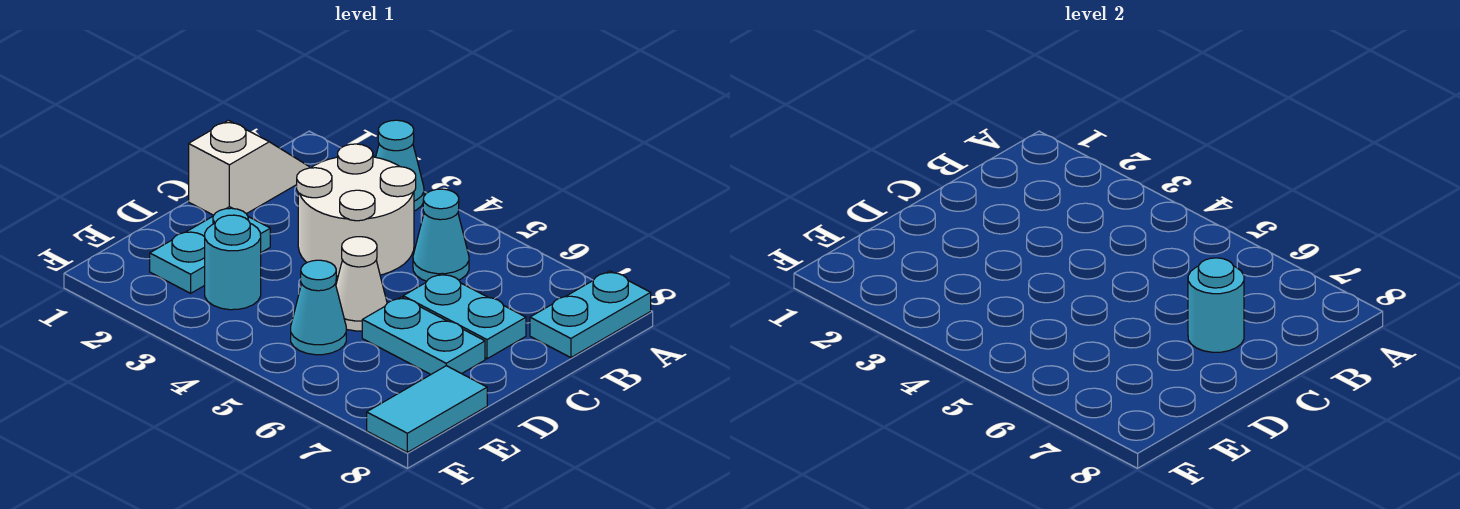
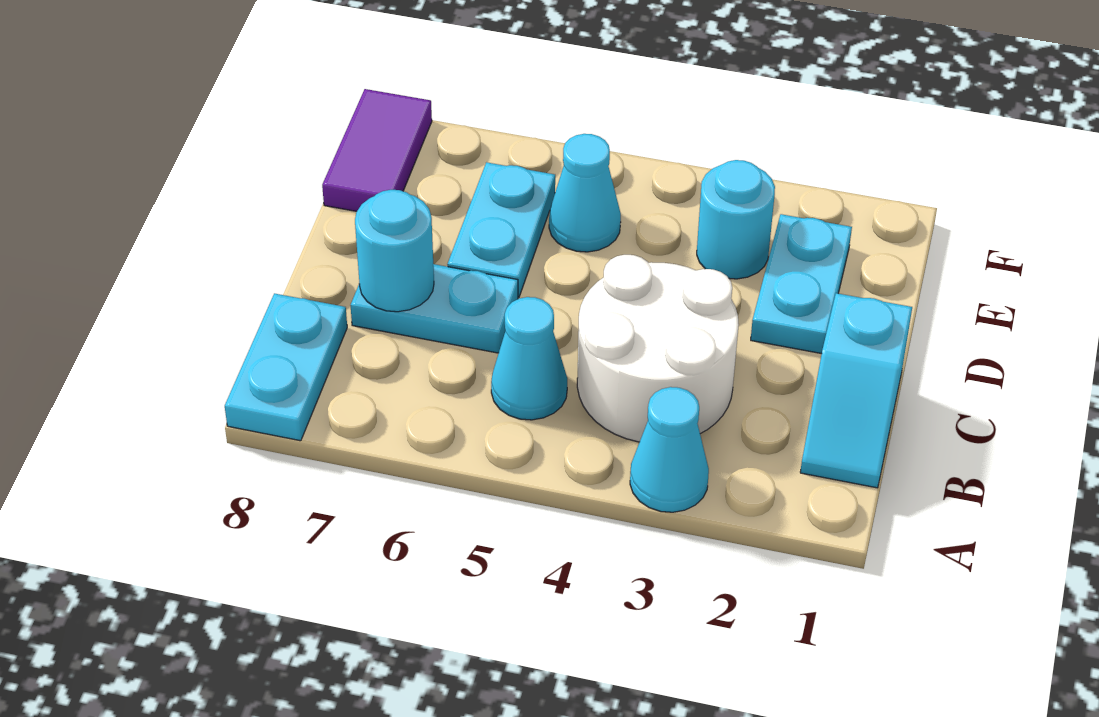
white slope B1:C1 level 1 top C -> cyan slope B1:C1 level 1 top C
white cone D5 level 1 -> none
cyan plate D6:D7 level 1 -> cyan plate D6:E6 level 1
cyan tile E8:F8 level 1 -> purple tile E8:F8 level 1

